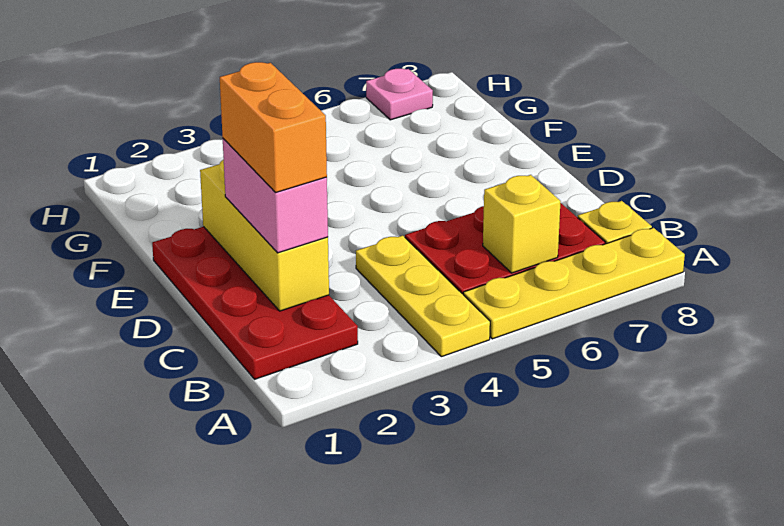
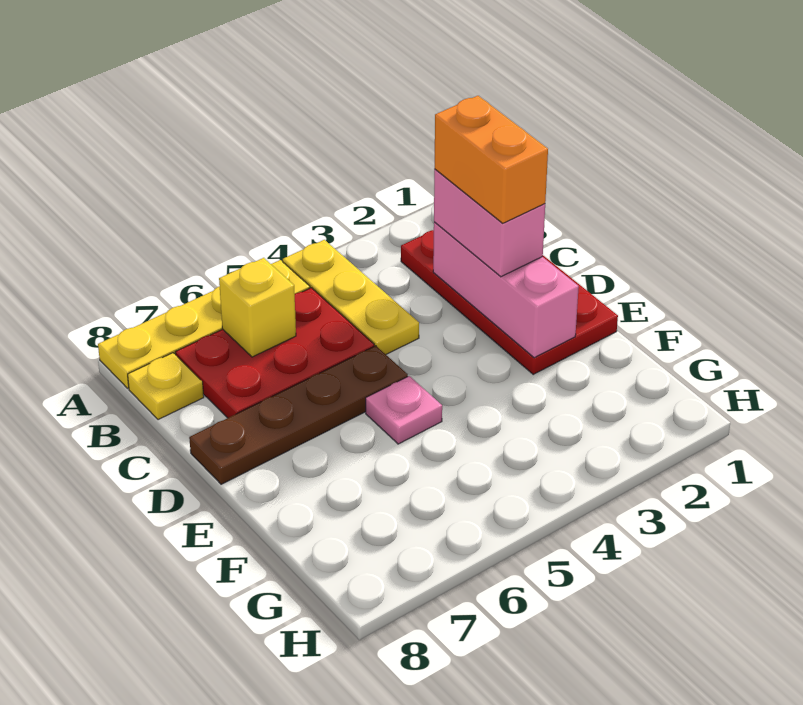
yellow brick C2:E2 level 2 -> pink brick C2:E2 level 2
none -> brown plate D5:D8 level 1
pink plate H7 level 1 -> pink plate E5 level 1

